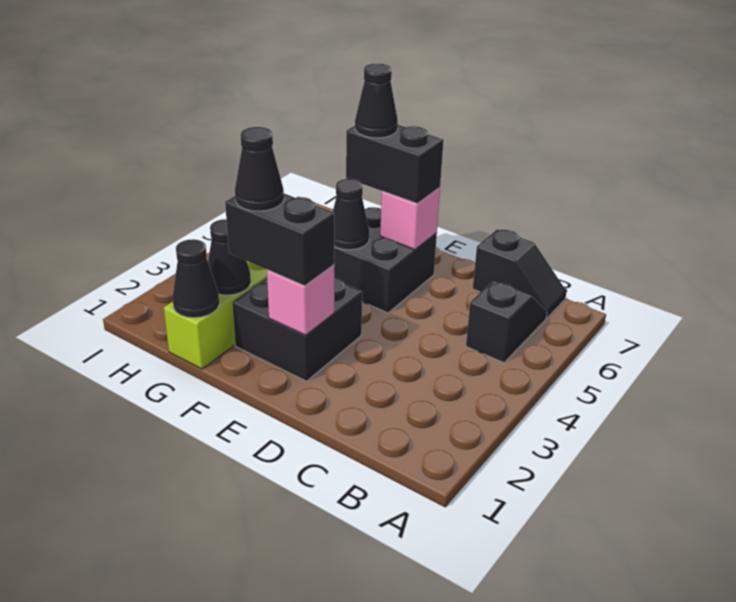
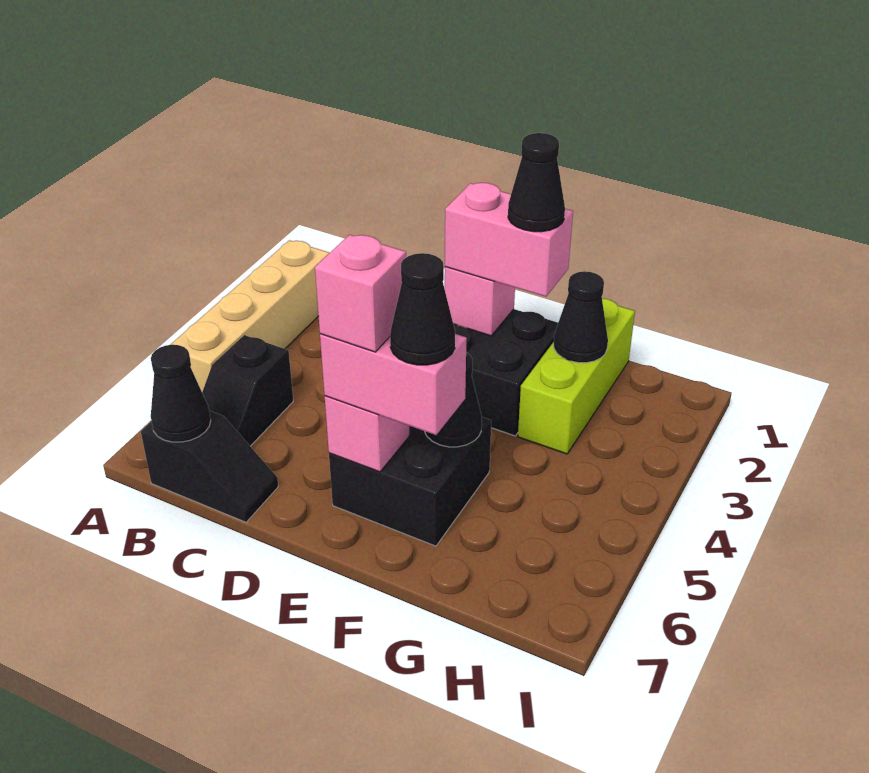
none -> tan brick A2:A5 level 1
black slope B7:C7 level 1 top C -> black slope B7:C7 level 1 top B
black brick E2:F2 level 3 -> pink brick E2:F2 level 3
black brick E6:F6 level 3 -> pink brick E6:F6 level 3
none -> pink brick E6 level 4
black cone G1 level 2 -> black cone B7 level 2

